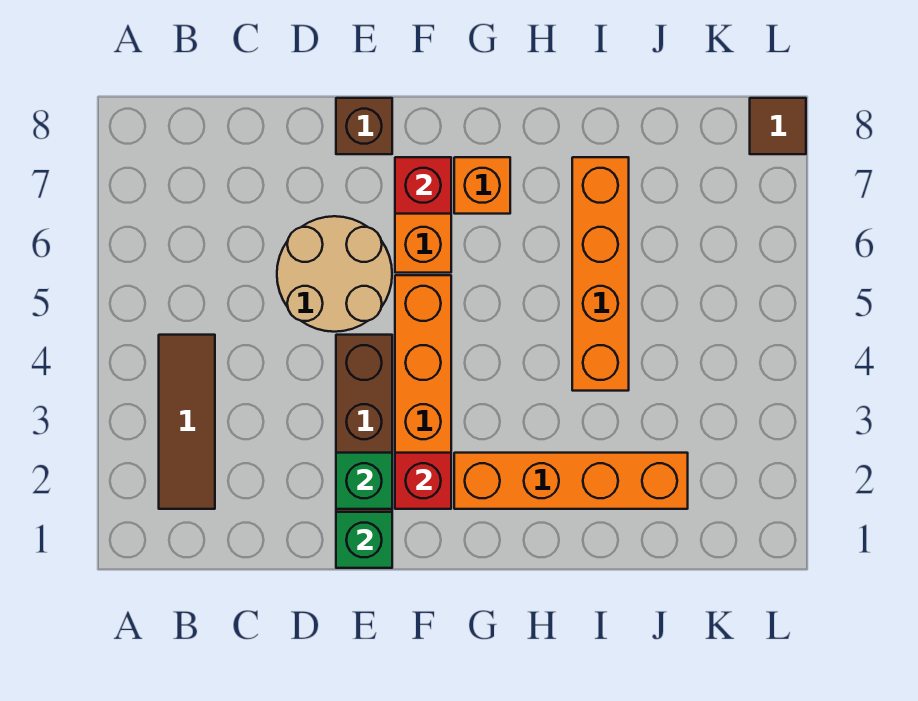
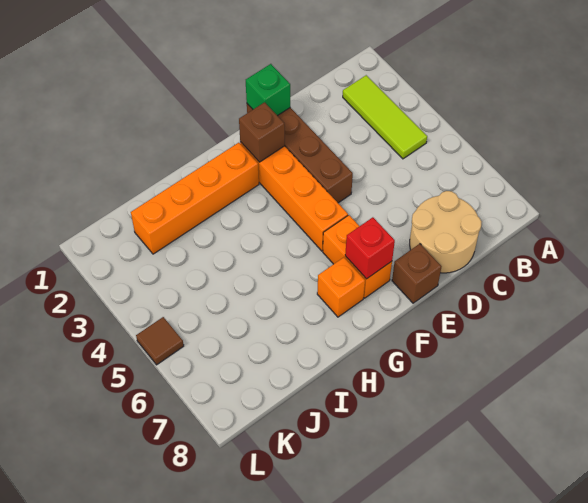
brown tile B2:B4 level 1 -> lime tile B2:B4 level 1
tan round brick D5:E6 level 1 -> tan round brick C7:D8 level 1
green brick E2 level 2 -> none
red brick F2 level 2 -> brown brick F2 level 2
orange brick I4:I7 level 1 -> none
brown tile L8 level 1 -> brown tile L5 level 1

